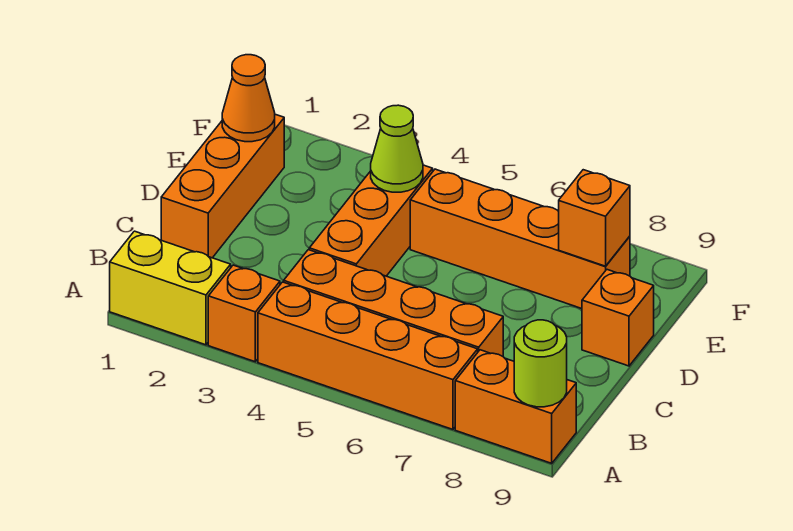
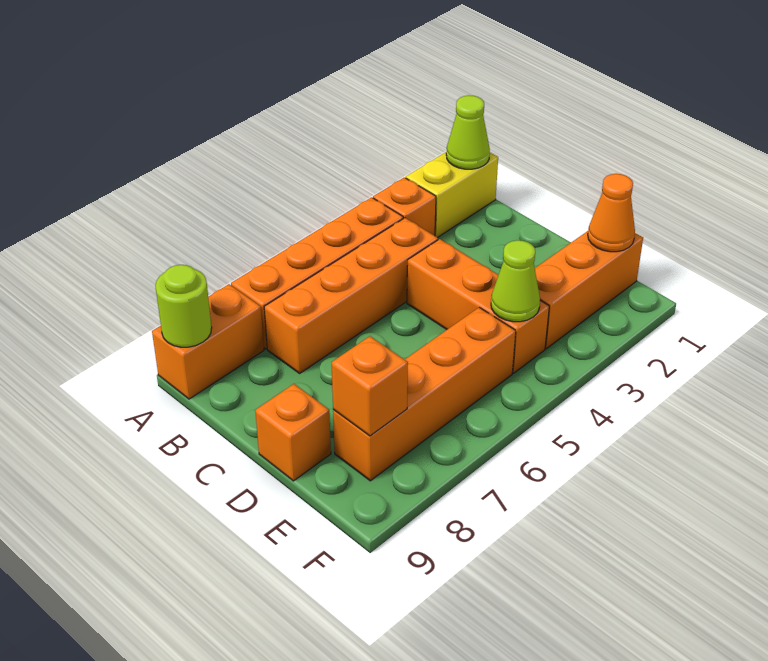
none -> lime cone A1 level 2
orange brick C1:E1 level 1 -> orange brick E1:E3 level 1

